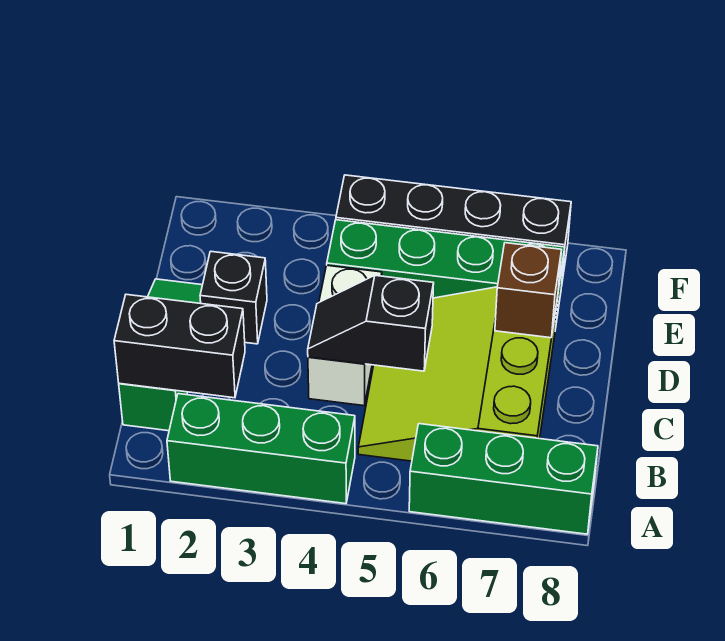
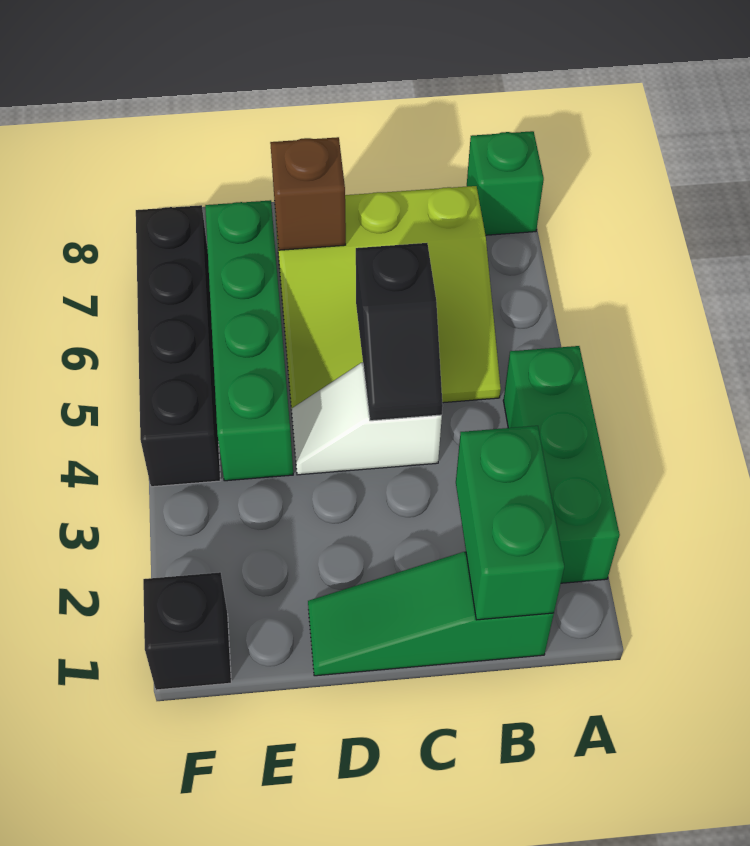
green brick A6:A8 level 1 -> green brick A8 level 1
black brick B1:B2 level 2 -> green brick B1:B2 level 2
white brick C4:D4 level 1 -> white slope C4:D4 level 1 top C
black brick D2 level 1 -> black brick F1 level 1

